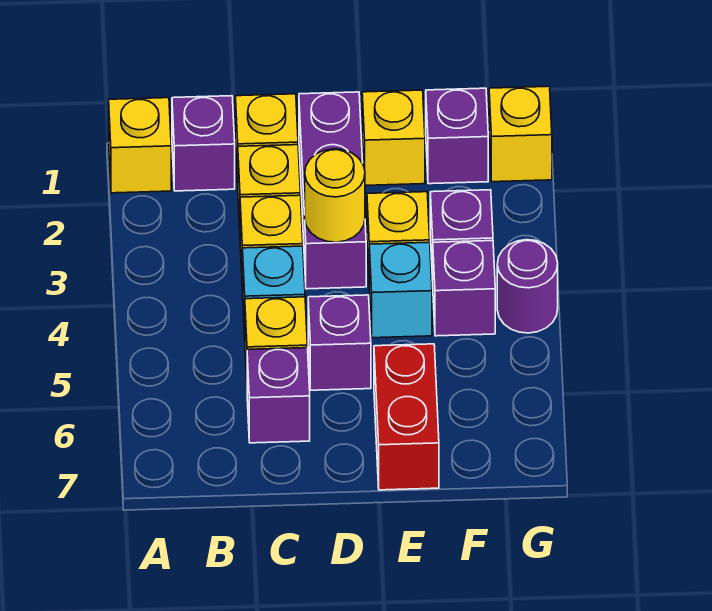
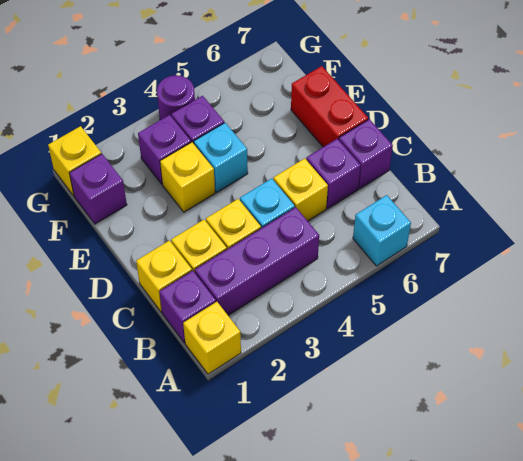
none -> cyan brick A6 level 1
purple brick D1:D3 level 1 -> purple brick B2:B4 level 1
yellow round brick D3 level 2 -> none
purple brick D5 level 1 -> purple brick C7 level 1
yellow brick E1 level 1 -> none
red brick E6:E7 level 1 -> red brick D7:E7 level 1

